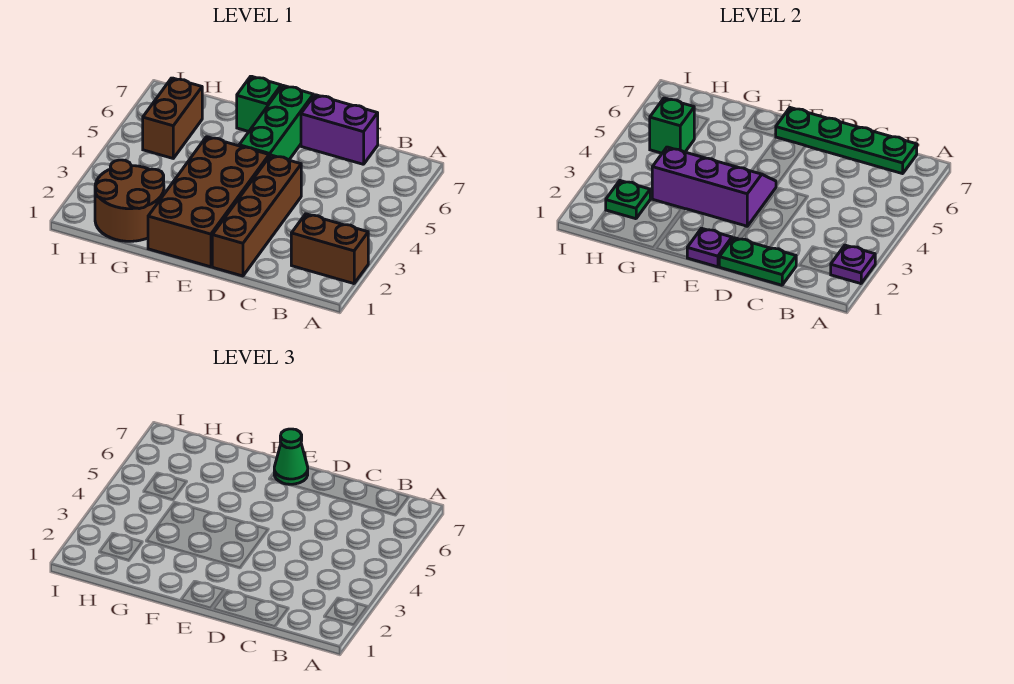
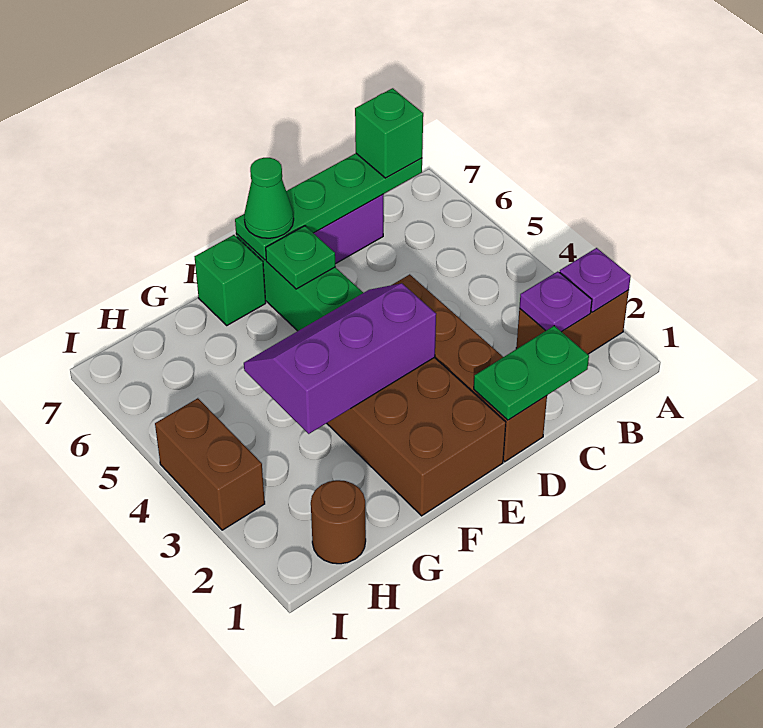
purple plate E1 level 2 -> purple plate B2 level 2
brown round brick G1:H2 level 1 -> brown round brick H1 level 1
green plate H2 level 2 -> green plate E6 level 2
brown brick H5:H6 level 1 -> brown brick I3:I4 level 1
green brick H5 level 2 -> green brick B7 level 3

